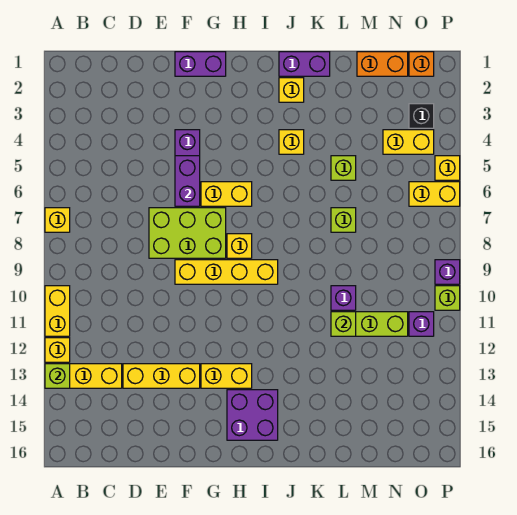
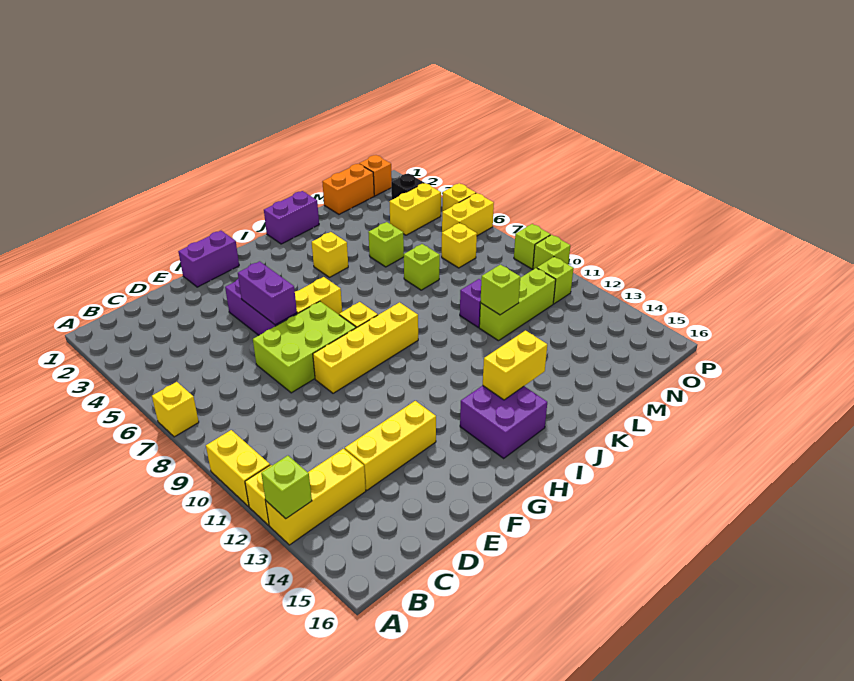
yellow brick G13:H13 level 1 -> yellow brick I14:J14 level 2
yellow brick J2 level 1 -> yellow brick N7 level 1
purple brick O11 level 1 -> lime brick O11 level 1
purple brick P9 level 1 -> lime brick P9 level 1

